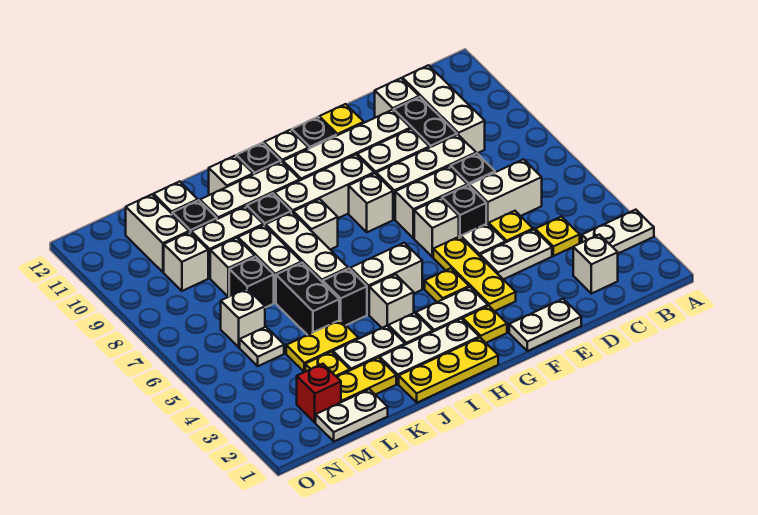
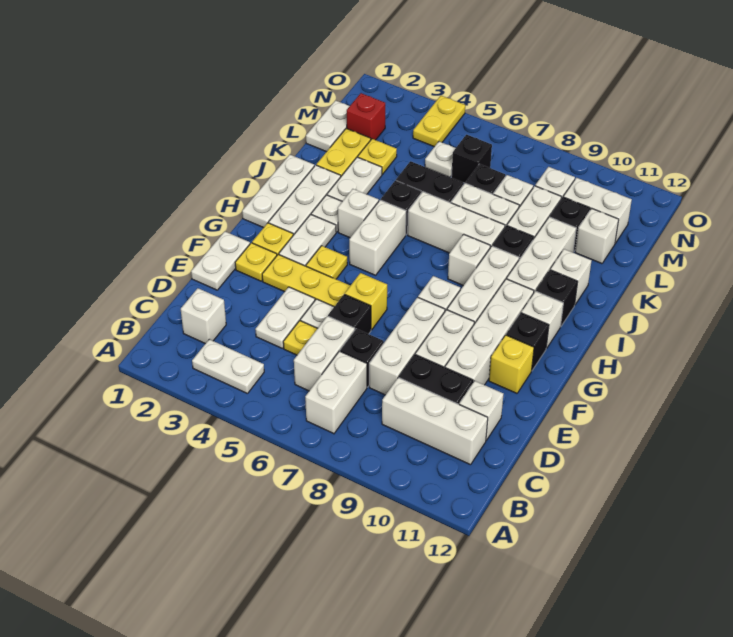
white plate A3:B3 level 1 -> white plate B3:B4 level 1
yellow plate C4 level 1 -> yellow plate F2 level 1
white brick E7:F7 level 1 -> white brick B7:C7 level 1
white brick F6 level 1 -> yellow brick F6 level 1
yellow plate H1:J1 level 1 -> white plate H1:J1 level 1
yellow plate K4:L4 level 1 -> yellow plate N4:O4 level 1
white brick M6 level 1 -> black brick M6 level 1

